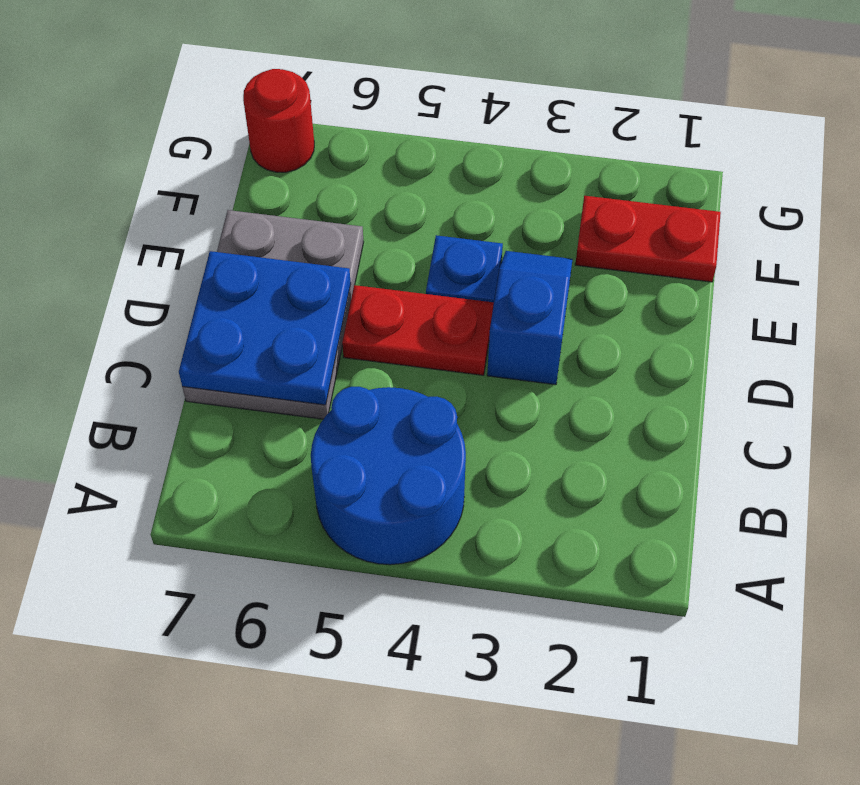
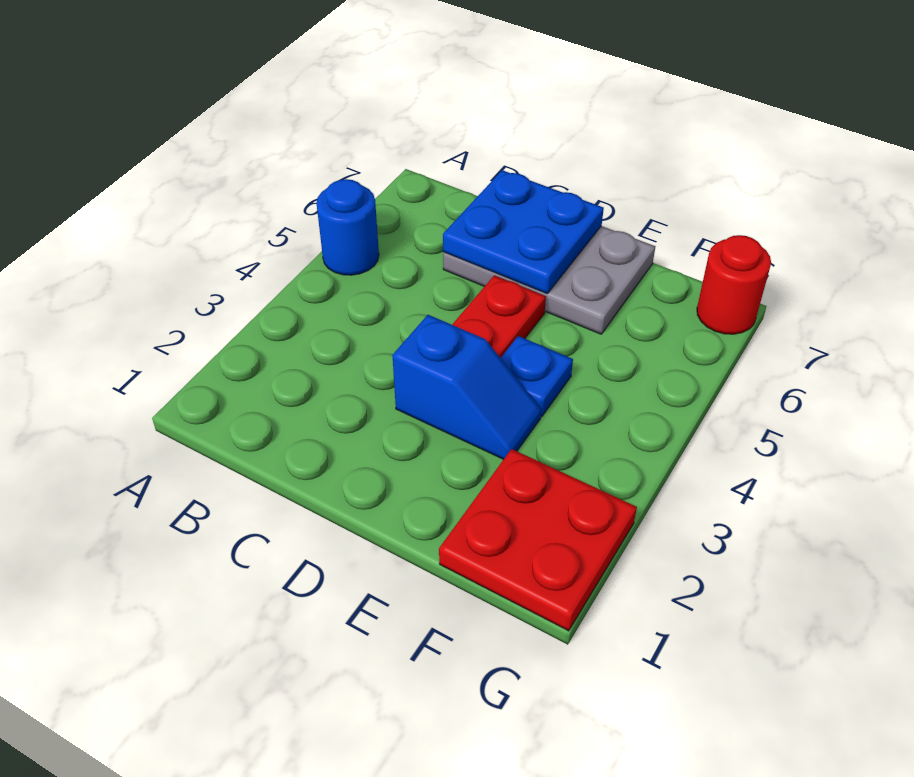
blue round brick A4:B5 level 1 -> blue round brick A5 level 1
red plate F1:F2 level 1 -> red plate F1:G2 level 1

